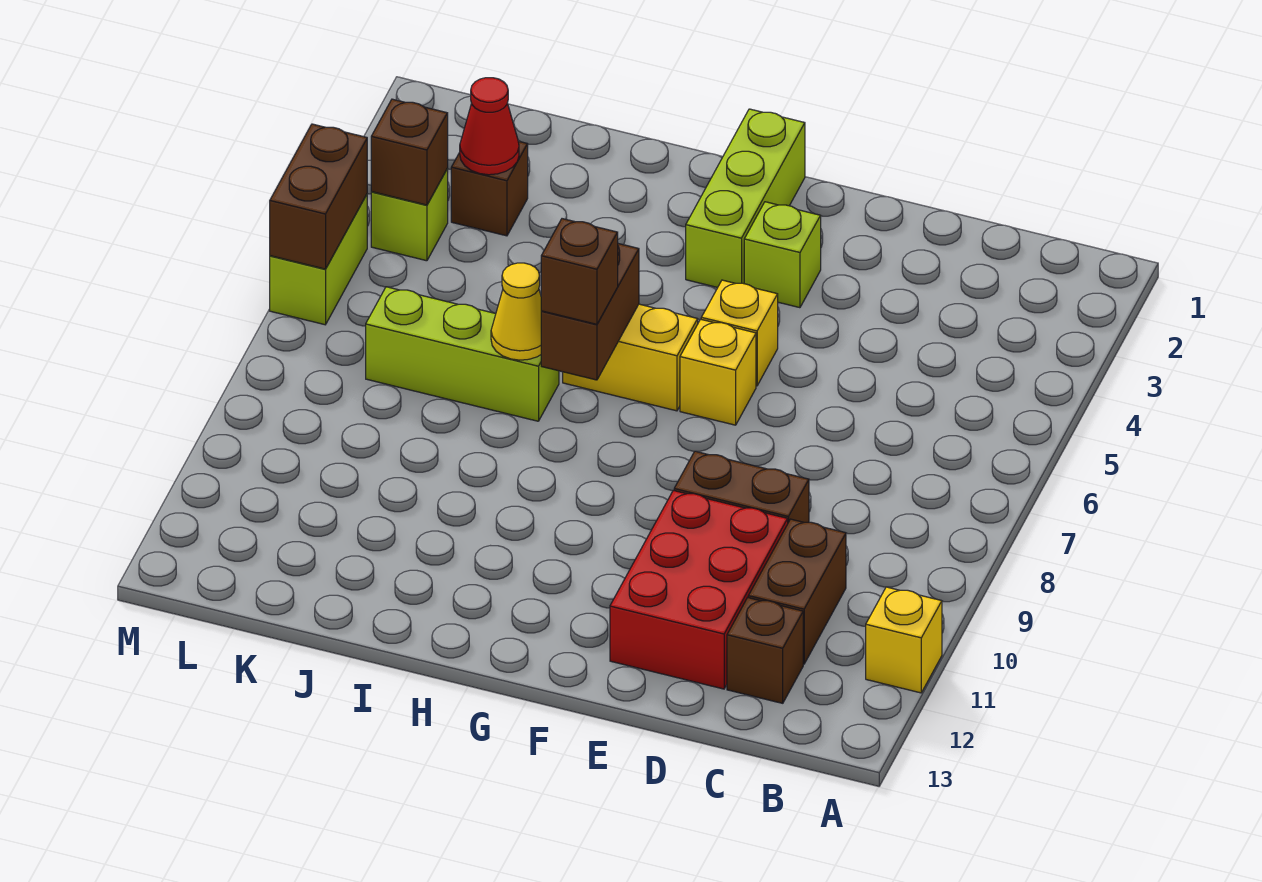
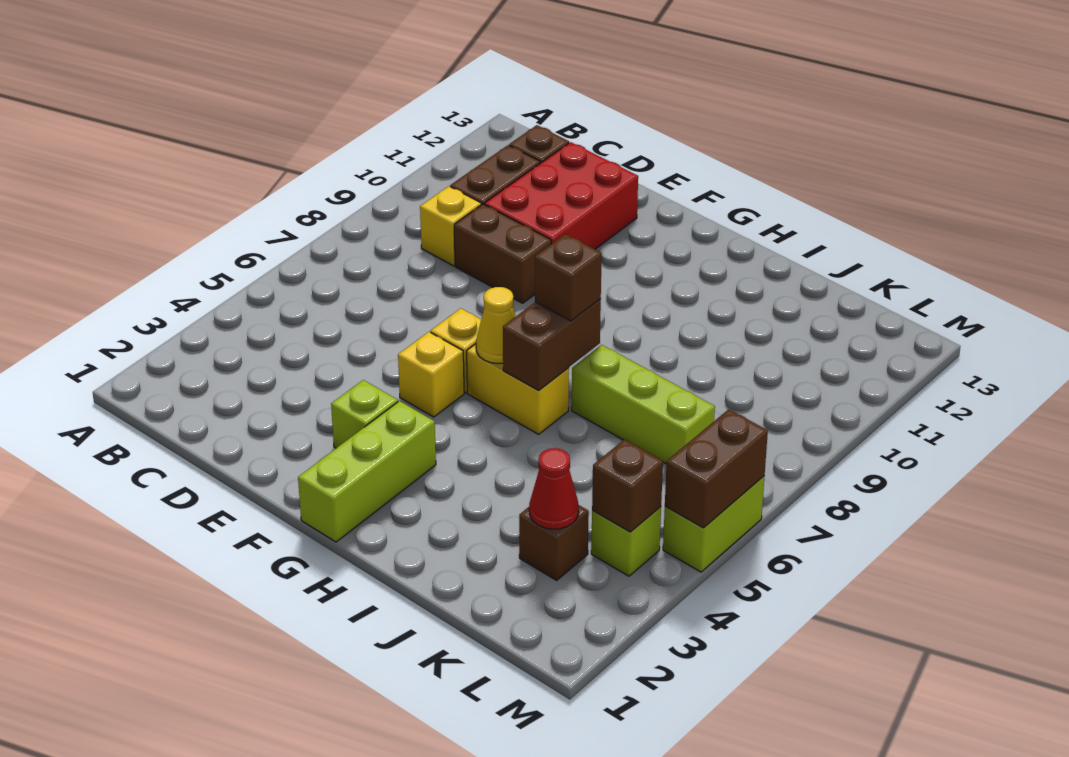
yellow brick A11 level 1 -> yellow brick C9 level 1
yellow cone I7 level 2 -> yellow cone G6 level 2

